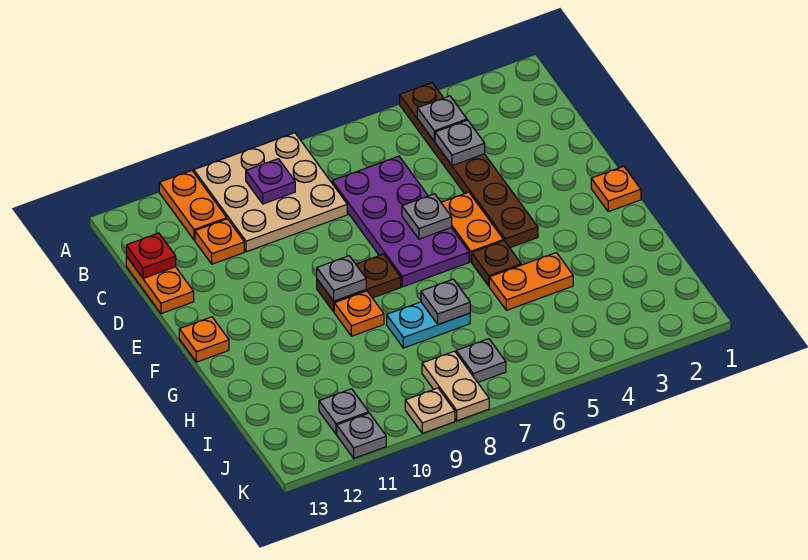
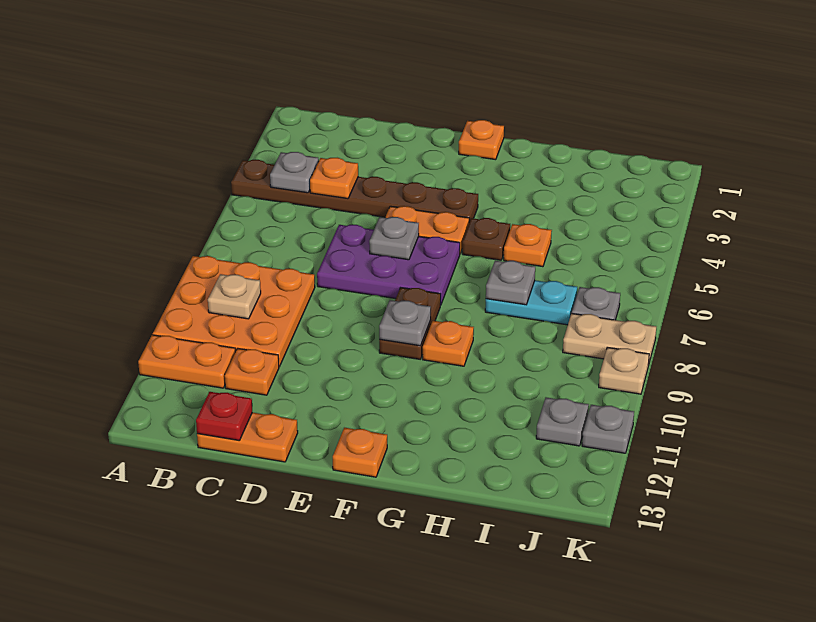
tan plate A8:C10 level 1 -> orange plate A8:C10 level 1
purple plate B9 level 2 -> tan plate B9 level 2
grey plate C4 level 2 -> orange plate C4 level 2
purple plate C6:F7 level 1 -> purple plate D6:F7 level 1
orange plate H4:H5 level 1 -> orange plate H5 level 1
cyan plate H7:H8 level 1 -> cyan plate H7:I7 level 1

